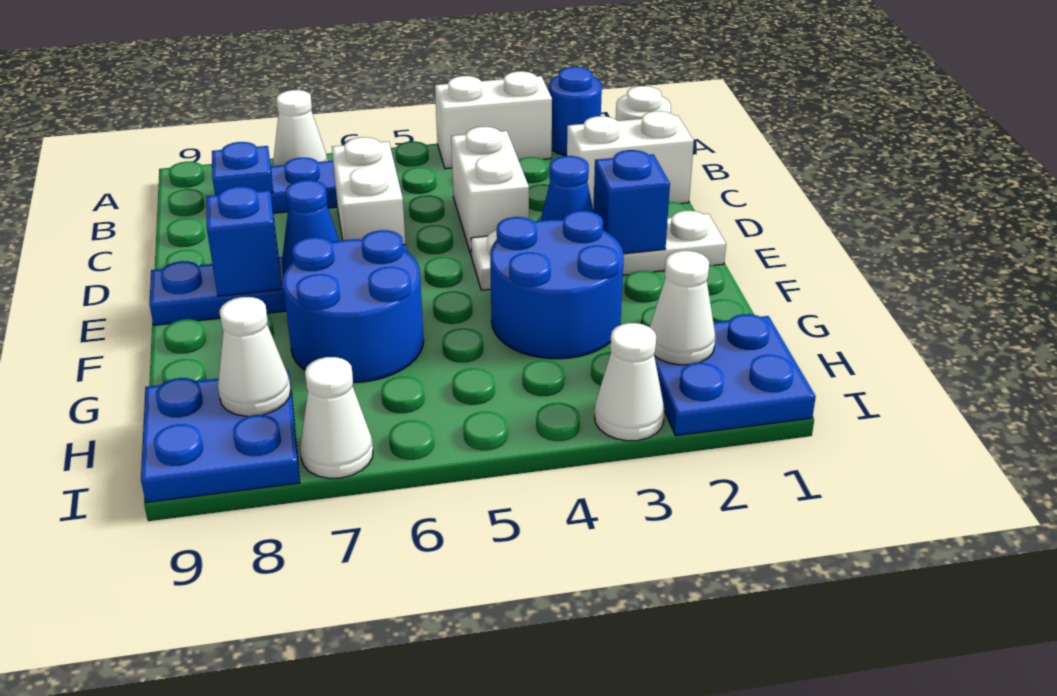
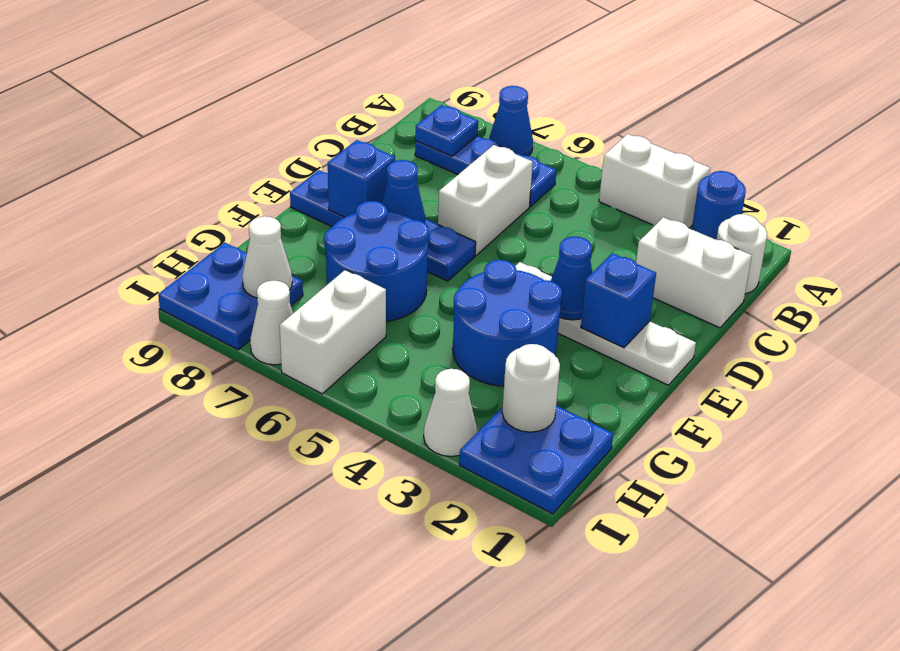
white cone A7 level 1 -> blue cone A7 level 1
white brick C4:D4 level 1 -> white brick H6:I6 level 1
white cone H2 level 2 -> white round brick H2 level 2

